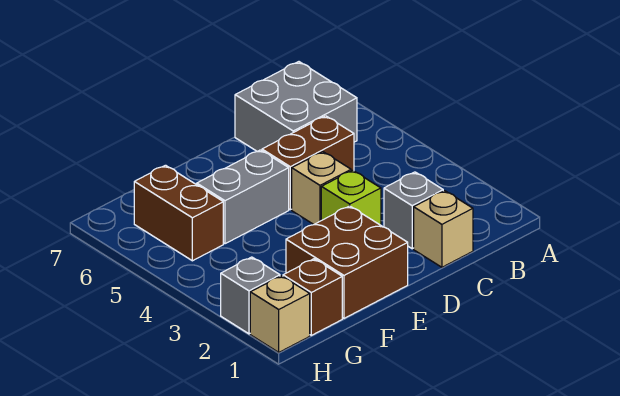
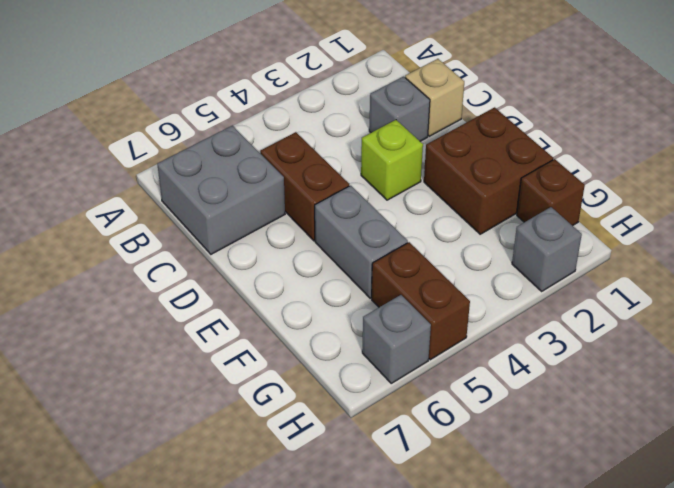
tan brick D4 level 1 -> none
brown brick G5:G6 level 1 -> brown brick G5:H5 level 1
tan brick H1 level 1 -> none
none -> grey brick H6 level 1

